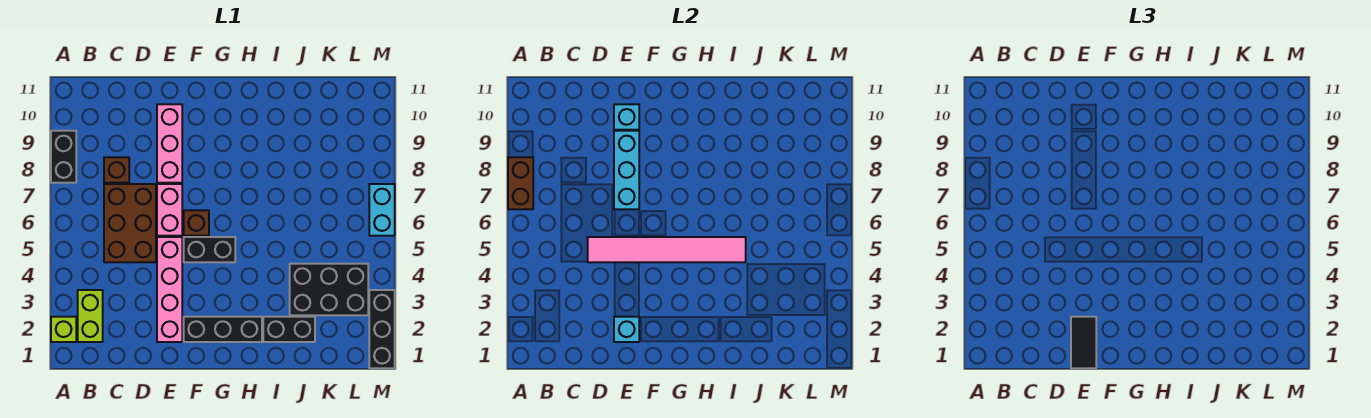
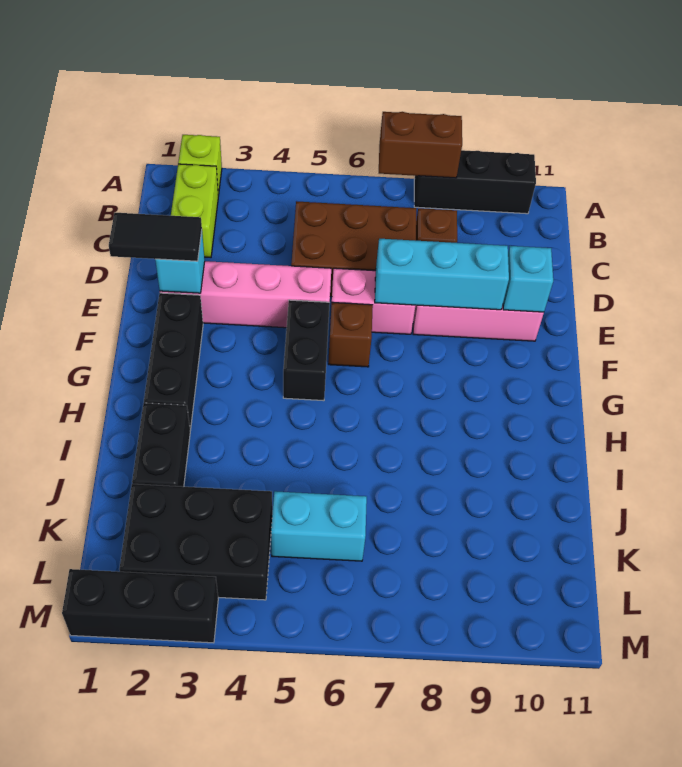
black brick A8:A9 level 1 -> black brick A8:A10 level 1
lime brick B2:B3 level 1 -> lime brick B2:C2 level 1
pink tile D5:I5 level 2 -> none
black brick J3:L4 level 1 -> black brick K2:L4 level 1
cyan brick M6:M7 level 1 -> cyan brick K5:K6 level 1

